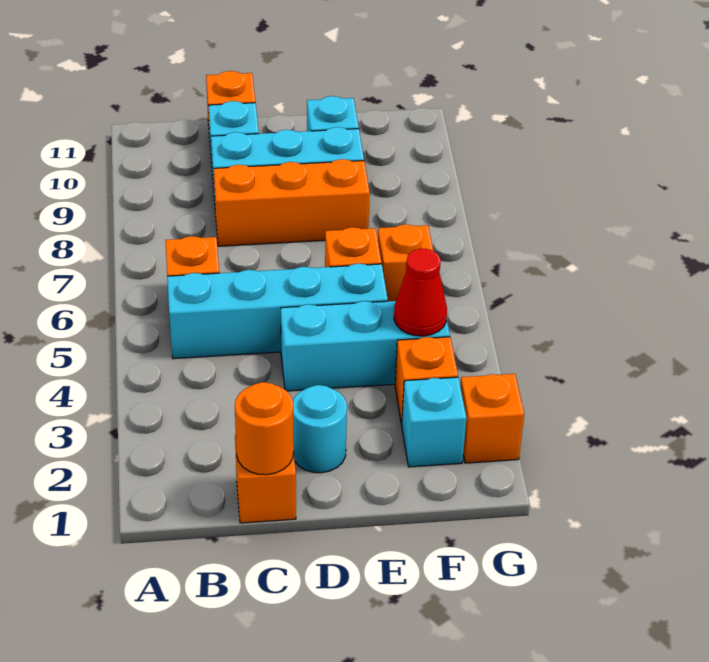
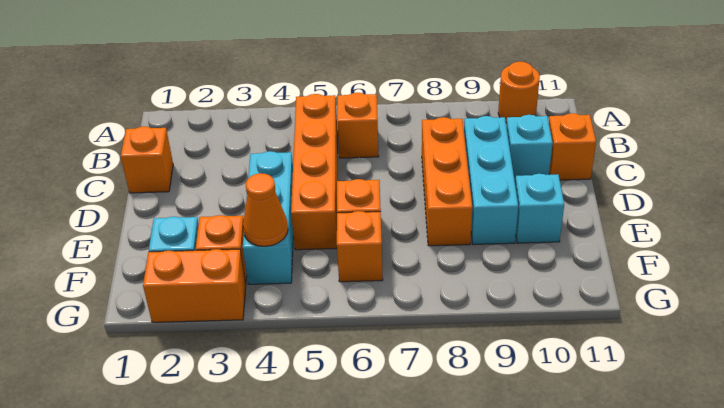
cyan brick B5:E5 level 1 -> orange brick B5:E5 level 1
orange round brick C1 level 2 -> orange round brick A10 level 1
cyan round brick D2 level 1 -> none
red cone F4 level 2 -> orange cone F4 level 2
orange brick G2 level 1 -> orange brick G2:G3 level 1

